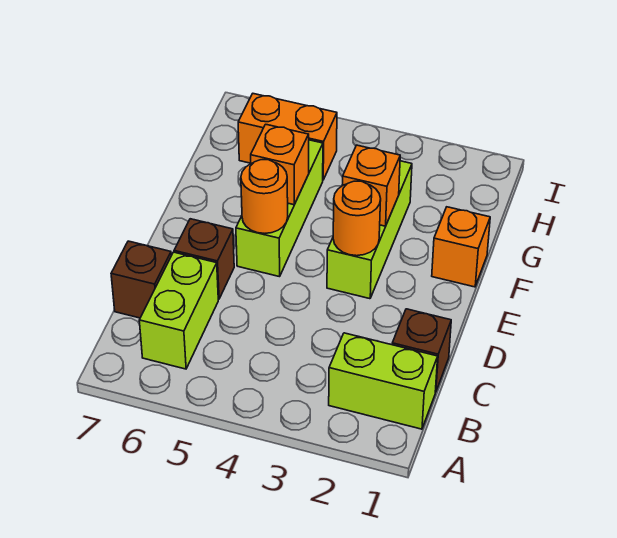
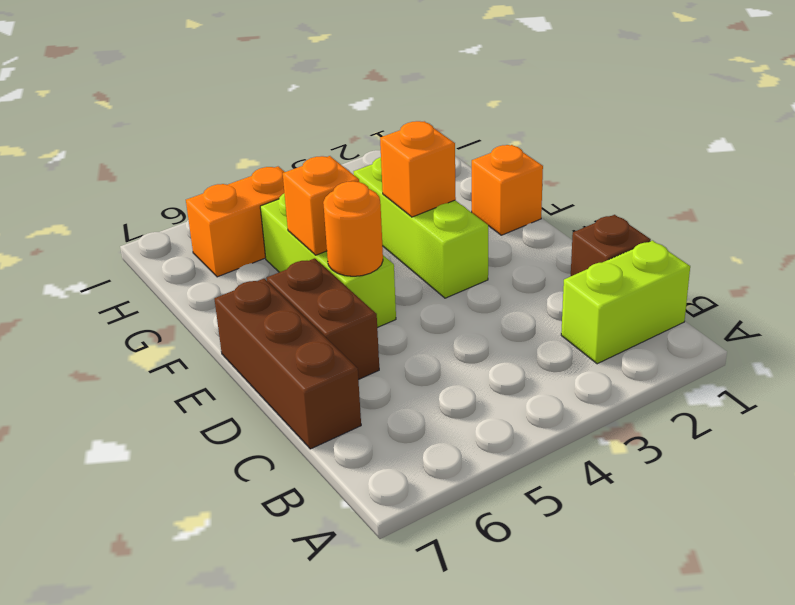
lime brick B6:C6 level 1 -> none
brown brick C7 level 1 -> brown brick C7:E7 level 1
brown brick D6 level 1 -> brown brick D6:E6 level 1
orange round brick E3 level 2 -> none

